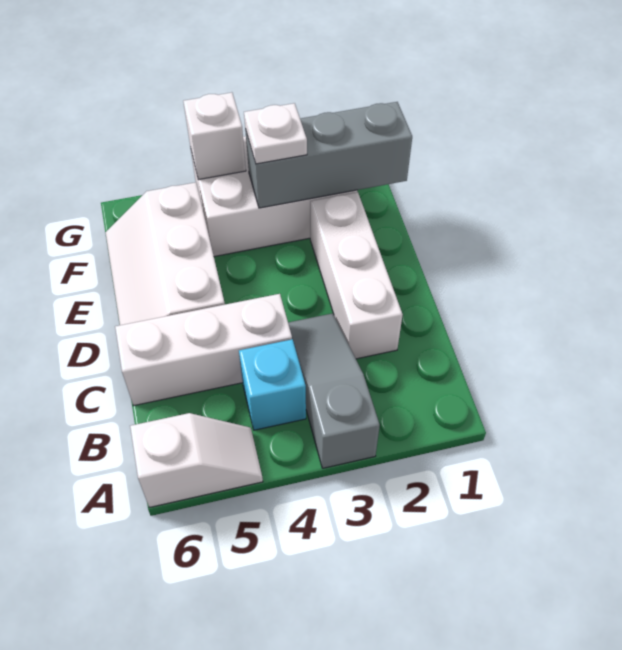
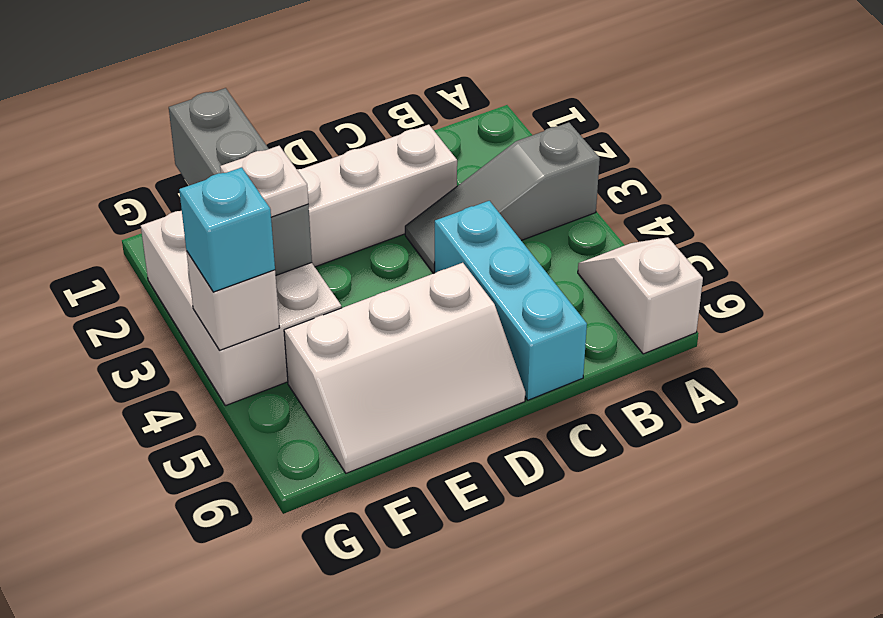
cyan brick B4 level 1 -> cyan brick G4 level 3
white brick C4:C6 level 1 -> cyan brick C4:C6 level 1

